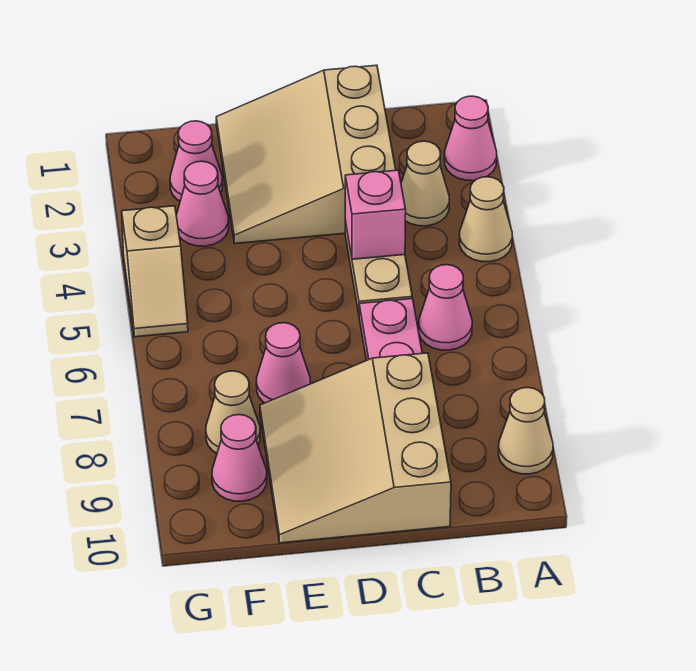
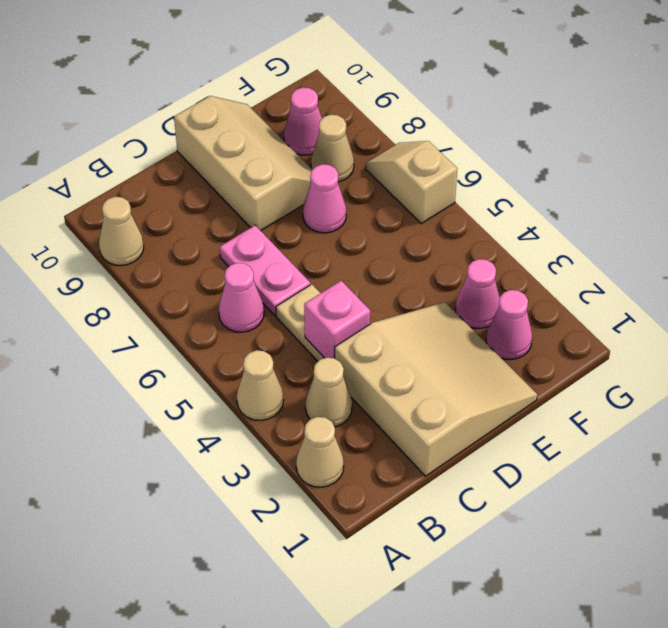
pink cone A2 level 1 -> tan cone A2 level 1
tan slope C8:E10 level 1 top C -> tan slope D8:E10 level 1 top D
tan slope G4:G5 level 1 top 4 -> tan slope G6:G7 level 1 top 6

